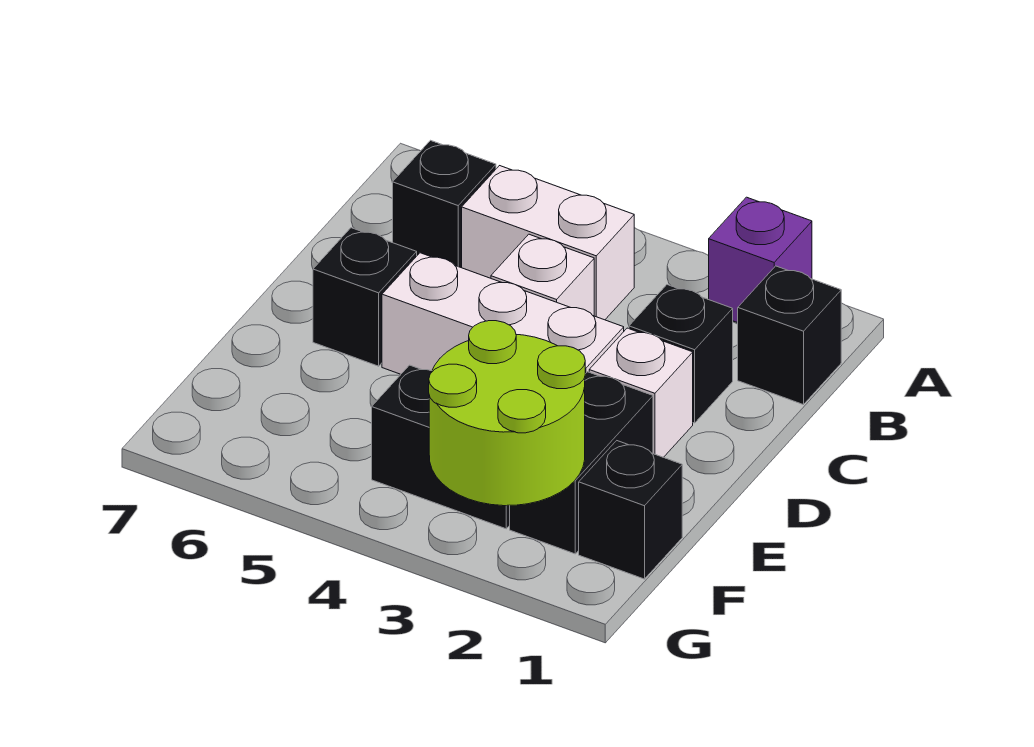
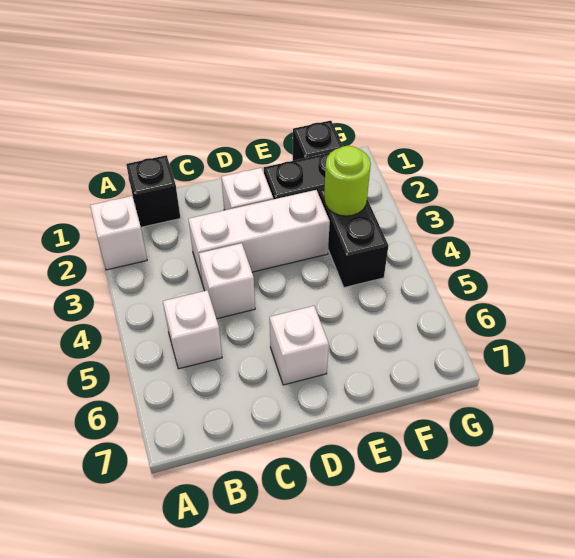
purple brick A2 level 1 -> white brick A2 level 1
white brick B4:B5 level 1 -> white brick B5 level 1
black brick B6 level 1 -> none
black brick C2 level 1 -> none
white brick D3:D5 level 1 -> white brick C3:E3 level 1
black brick D6 level 1 -> white brick D6 level 1
lime round brick F2:G3 level 2 -> lime round brick F3 level 2

